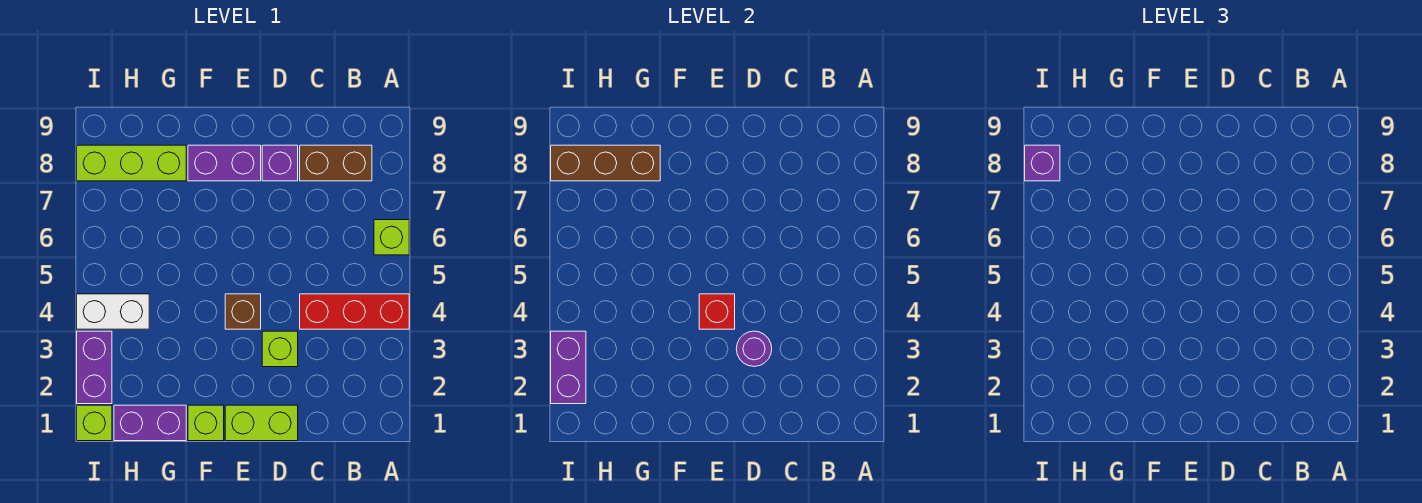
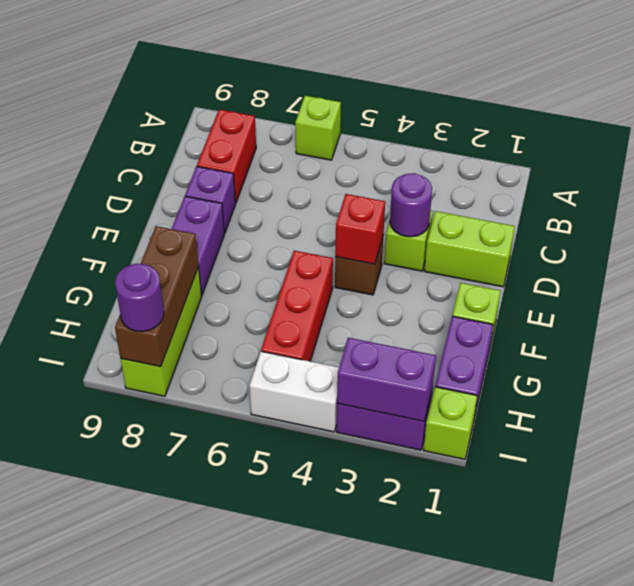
red brick A4:C4 level 1 -> red brick F5:H5 level 1
brown brick B8:C8 level 1 -> red brick B8:C8 level 1
lime brick D1:E1 level 1 -> lime brick D1:D2 level 1
white brick H4:I4 level 1 -> white brick I4:I5 level 1
purple brick I8 level 3 -> purple round brick I8 level 3

